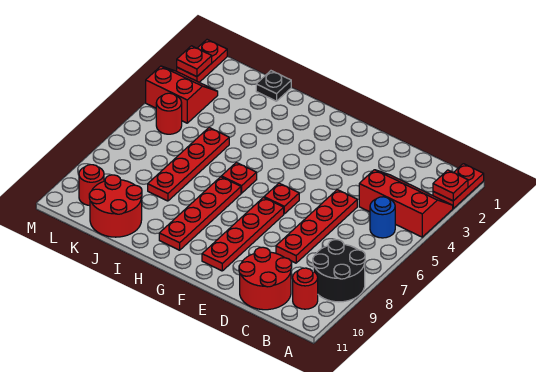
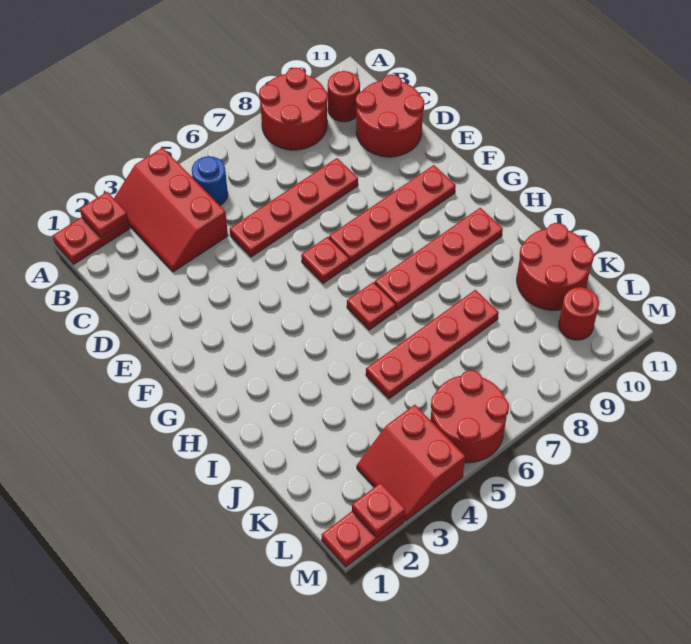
black round brick A8:B9 level 1 -> red round brick A8:B9 level 1
black plate J1 level 1 -> none
red round brick L5 level 1 -> red round brick L5:M6 level 1

